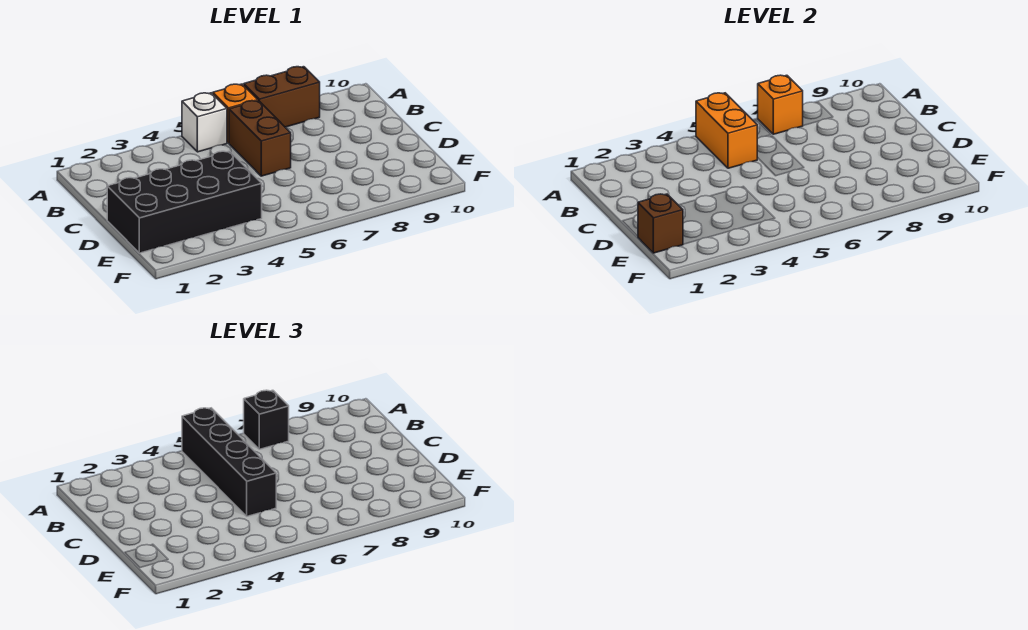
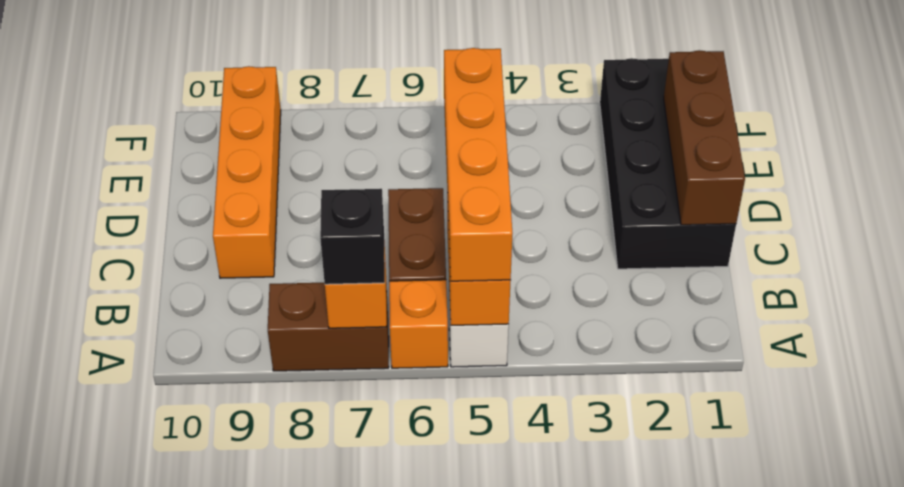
black brick A5:D5 level 3 -> orange brick A5:D5 level 3
none -> orange brick C9:F9 level 1
black brick D1:E4 level 1 -> black brick C1:F2 level 1
brown brick E1 level 2 -> brown brick C1:E1 level 2

